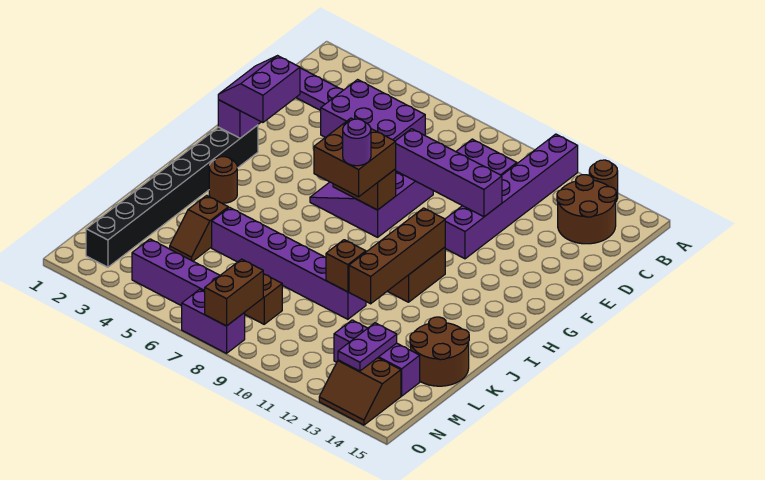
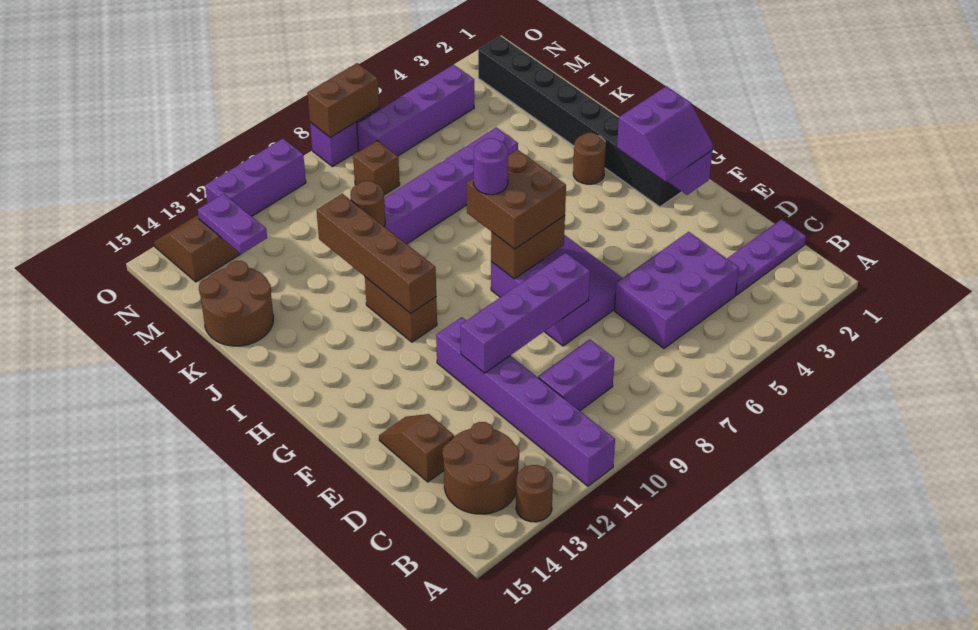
purple slope F2:G3 level 3 top 3 -> purple slope F2:G3 level 3 top G
brown slope K4:L4 level 1 top K -> brown slope D14:E14 level 1 top D
brown brick K10 level 2 -> brown round brick K10 level 2
purple brick M12:M14 level 1 -> purple brick O10:O12 level 1
brown brick N8:O8 level 2 -> brown brick O7:O8 level 2

